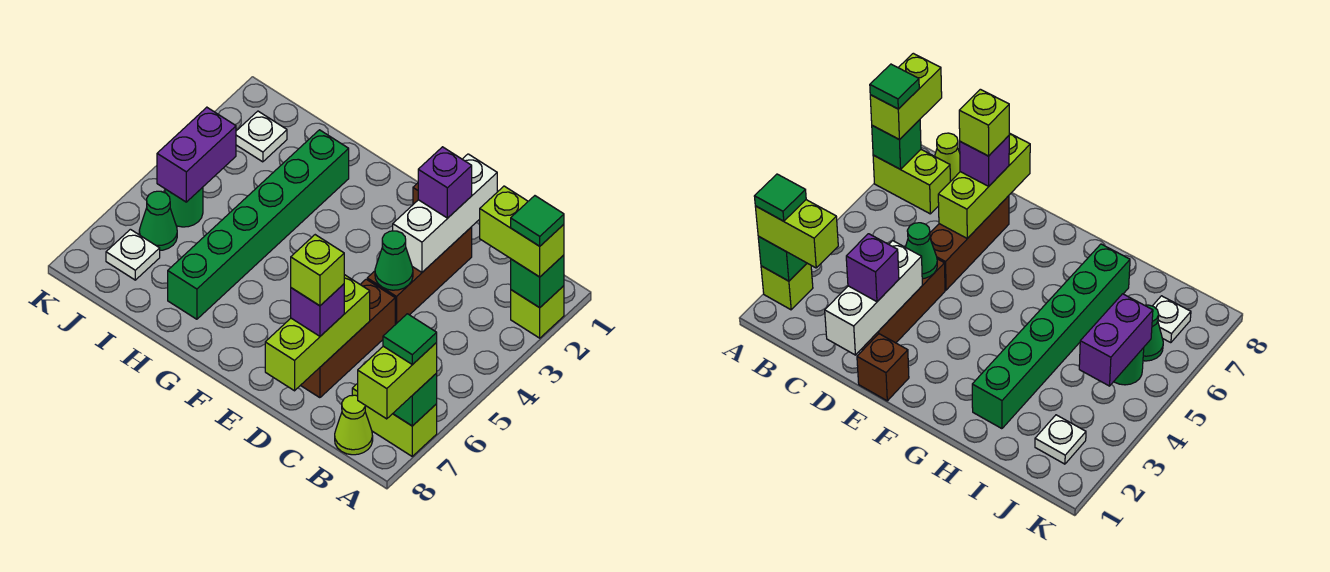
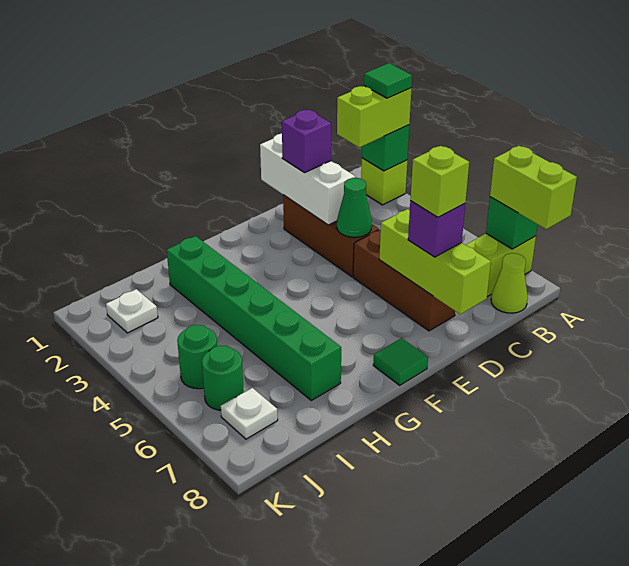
green tile A7 level 4 -> green tile F8 level 1
brown brick E1 level 1 -> none
purple brick J4:J5 level 2 -> none
green cone J6 level 1 -> green round brick J6 level 1

